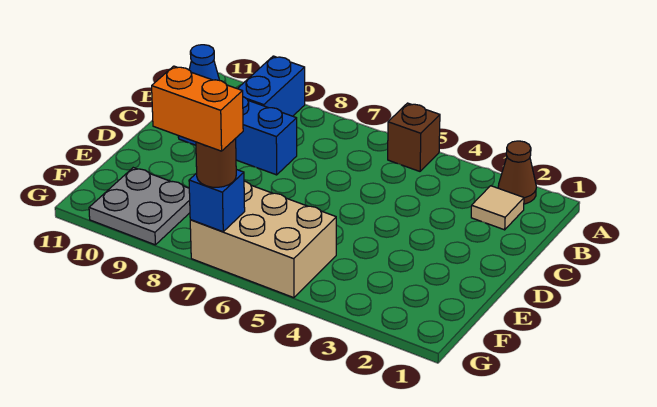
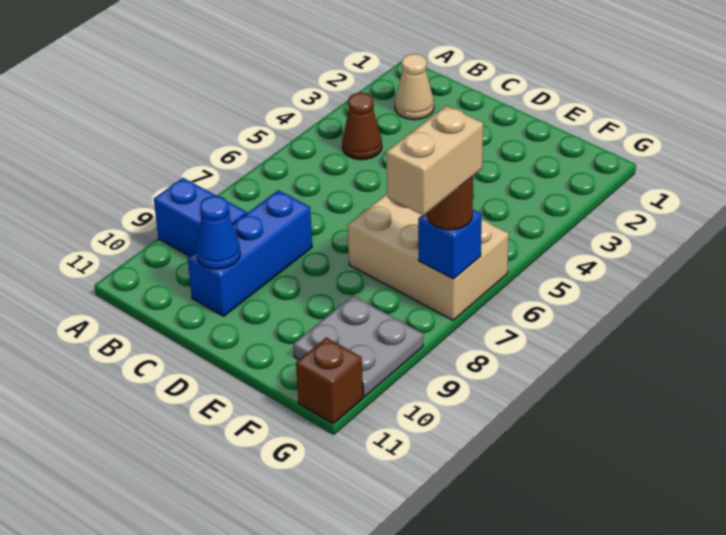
brown cone A2 level 1 -> brown cone B4 level 1
brown brick A5 level 1 -> brown brick G11 level 1
tan tile B2 level 1 -> tan cone B2 level 1
tan brick F5:G7 level 1 -> tan brick E6:G7 level 1
orange brick G7:G8 level 4 -> tan brick G7:G8 level 4

